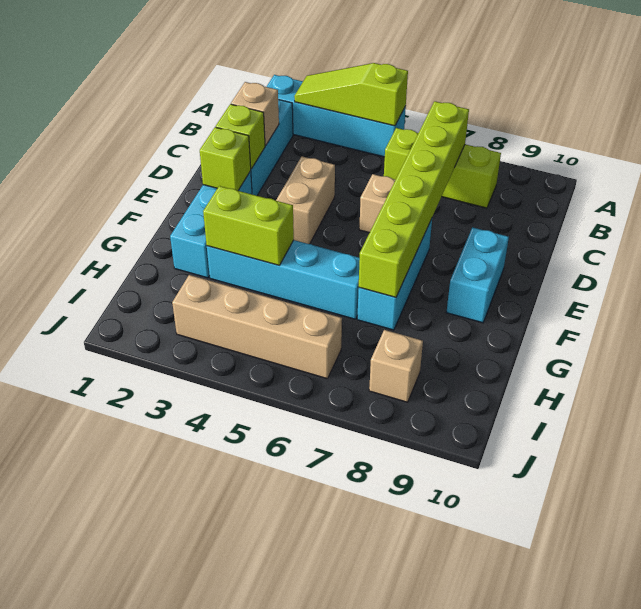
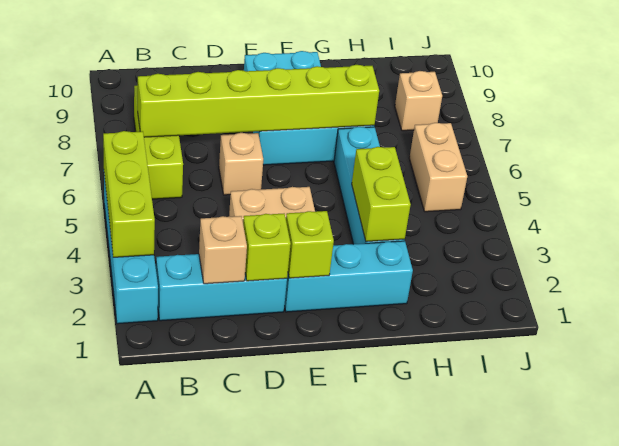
lime slope A3:A5 level 2 top 5 -> lime brick A3:A5 level 2
tan brick I3:I6 level 1 -> tan brick I5:I6 level 1

